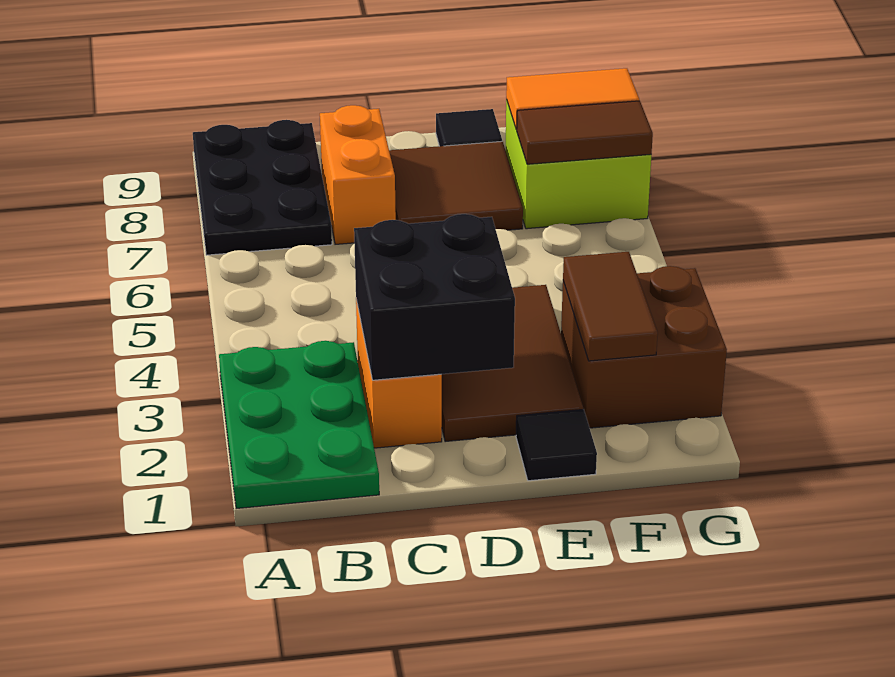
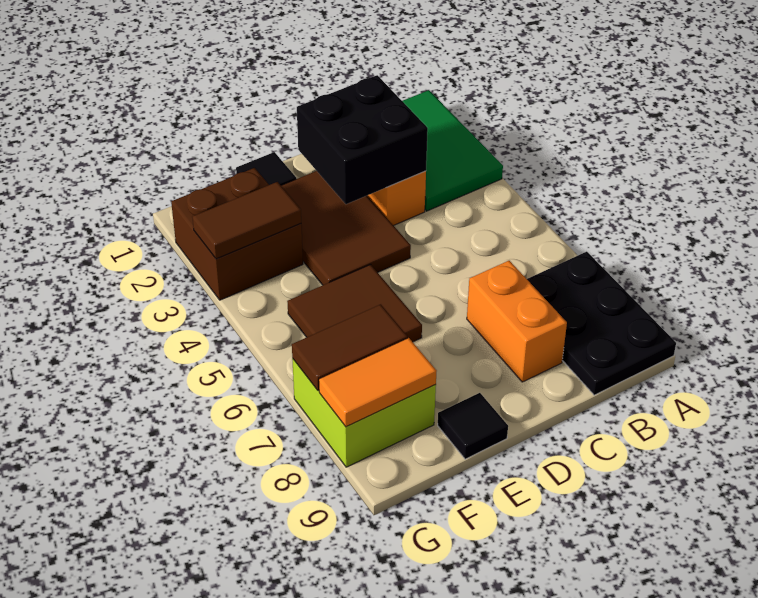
green plate A1:B3 level 1 -> green tile A1:B3 level 1
brown tile D7:E8 level 1 -> brown tile E5:F6 level 1
brown tile F2:F3 level 2 -> brown tile F3:G3 level 2

